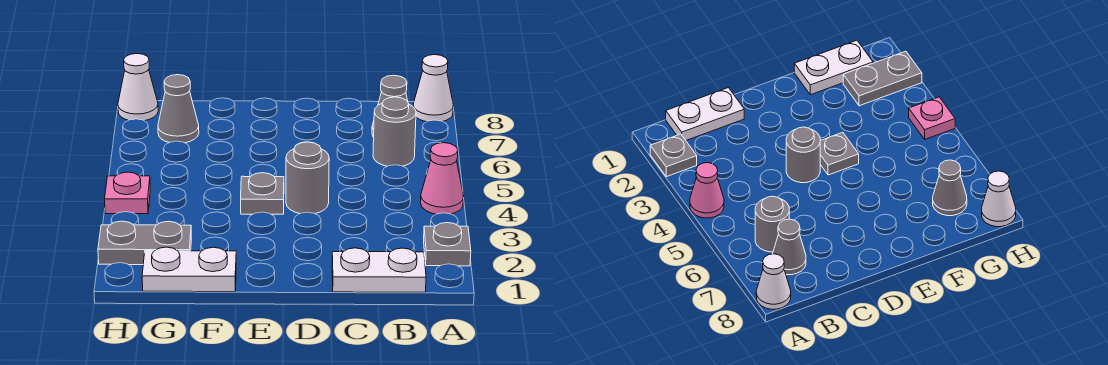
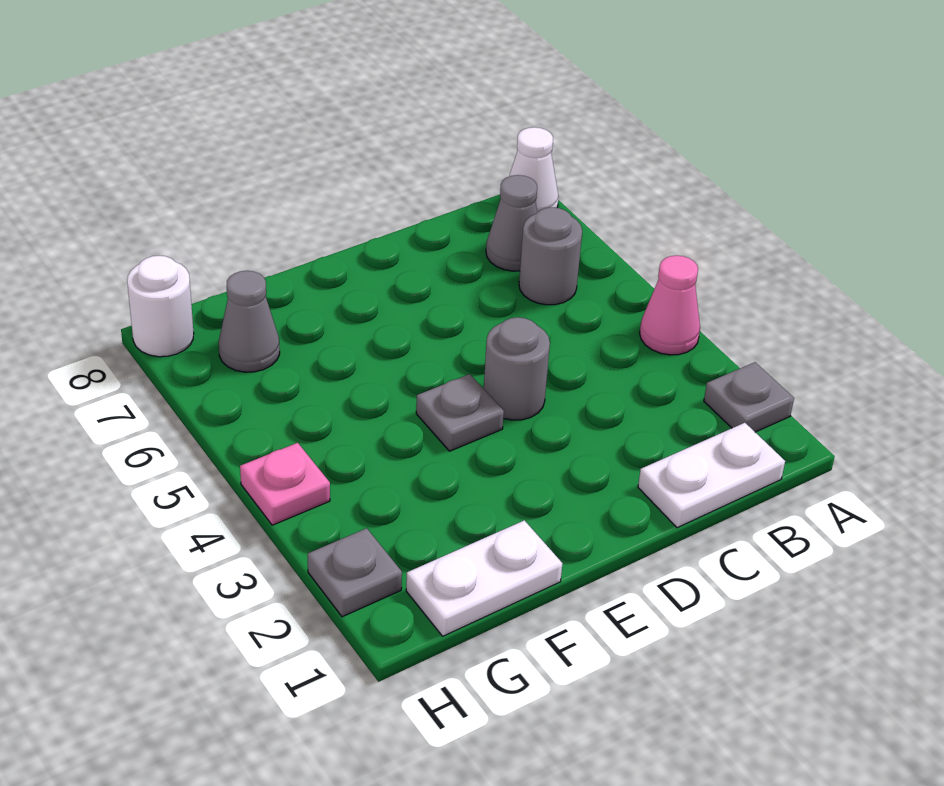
grey plate G2:H2 level 1 -> grey plate H2 level 1
white cone H8 level 1 -> white round brick H8 level 1

